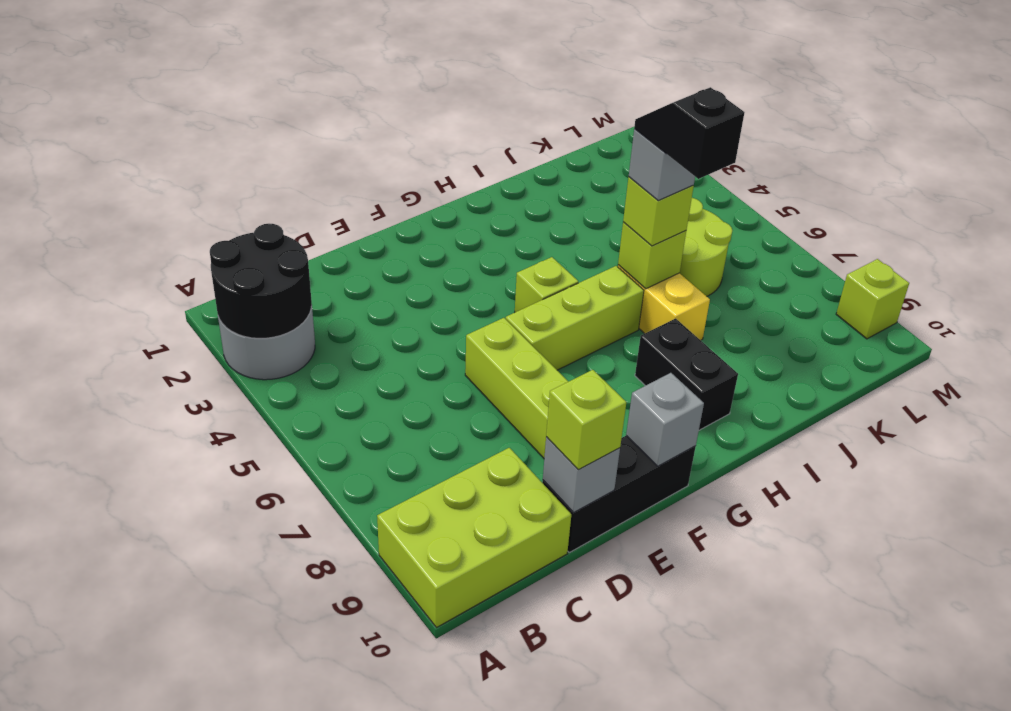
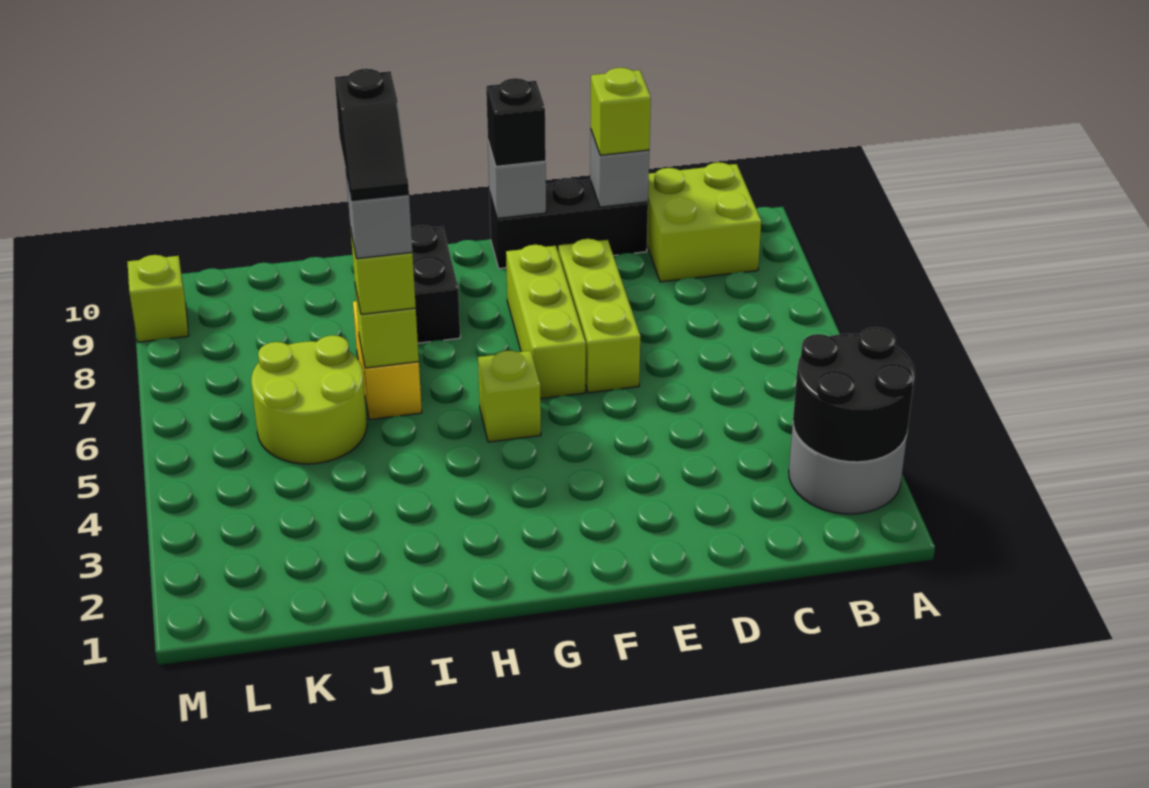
lime brick A9:C10 level 1 -> lime brick B9:C10 level 1
lime brick F6:H6 level 1 -> lime brick F6:F8 level 1
none -> black brick F10 level 3

